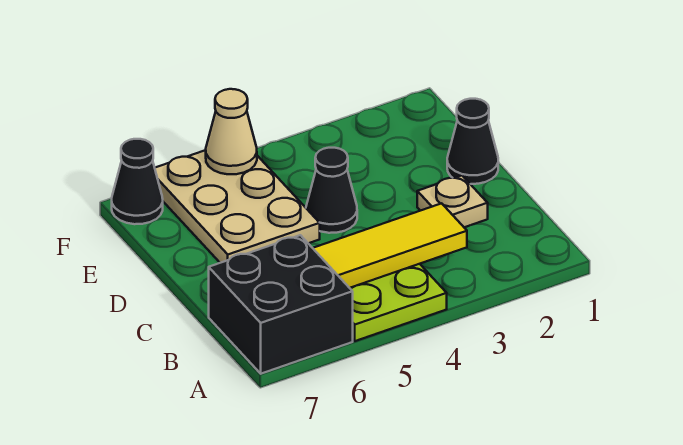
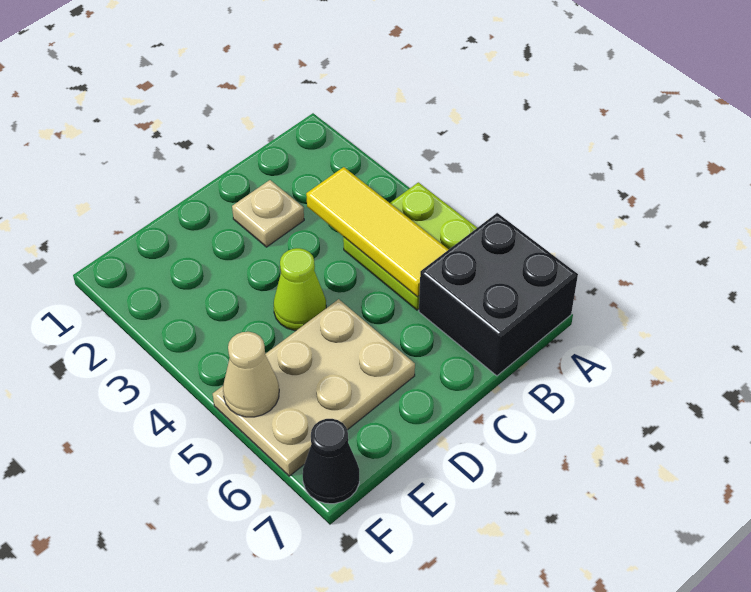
black cone D1 level 1 -> none
black cone D4 level 1 -> lime cone D4 level 1

